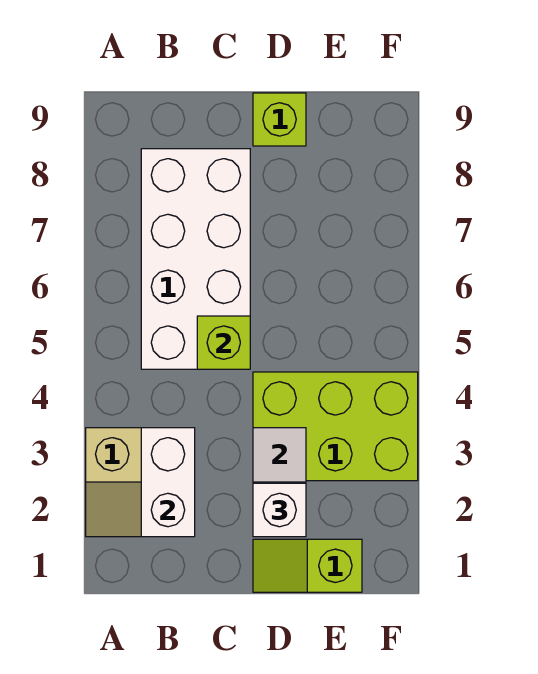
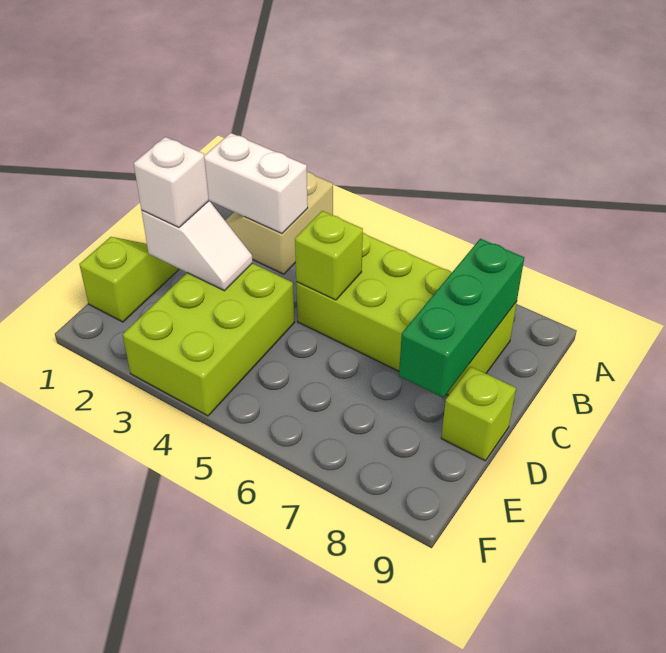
white brick B5:C8 level 1 -> lime brick B5:C8 level 1
none -> green brick B8:D8 level 2

